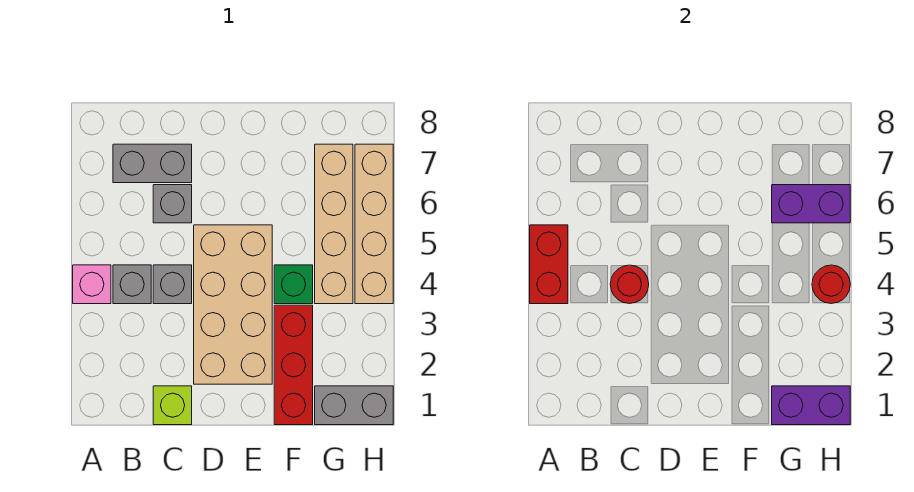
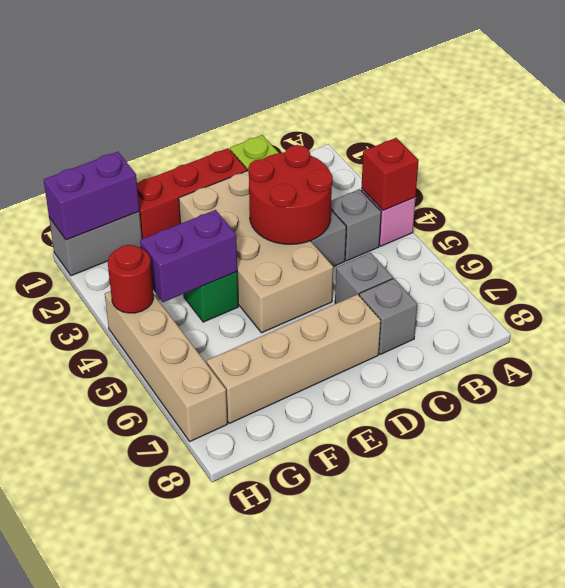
red brick A4:A5 level 2 -> red brick A4 level 2
grey brick B7:C7 level 1 -> grey brick C7 level 1
red round brick C4 level 2 -> red round brick C3:D4 level 2
red brick F1:F3 level 1 -> red brick D1:F1 level 1
tan brick G4:G7 level 1 -> tan brick D7:G7 level 1
purple brick G6:H6 level 2 -> purple brick F4:G4 level 2

